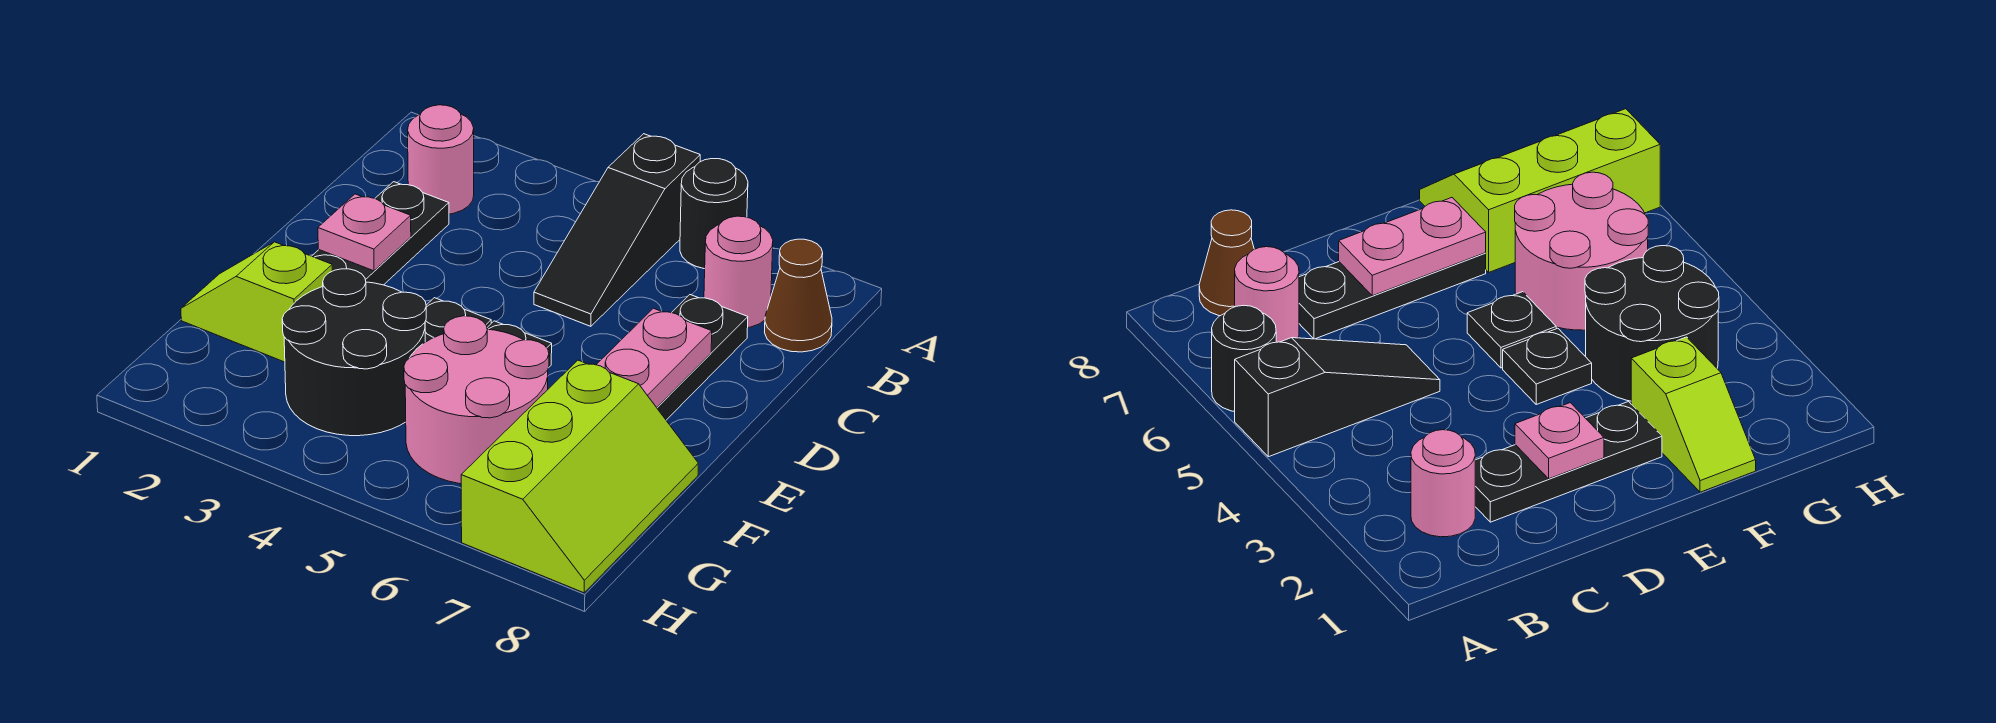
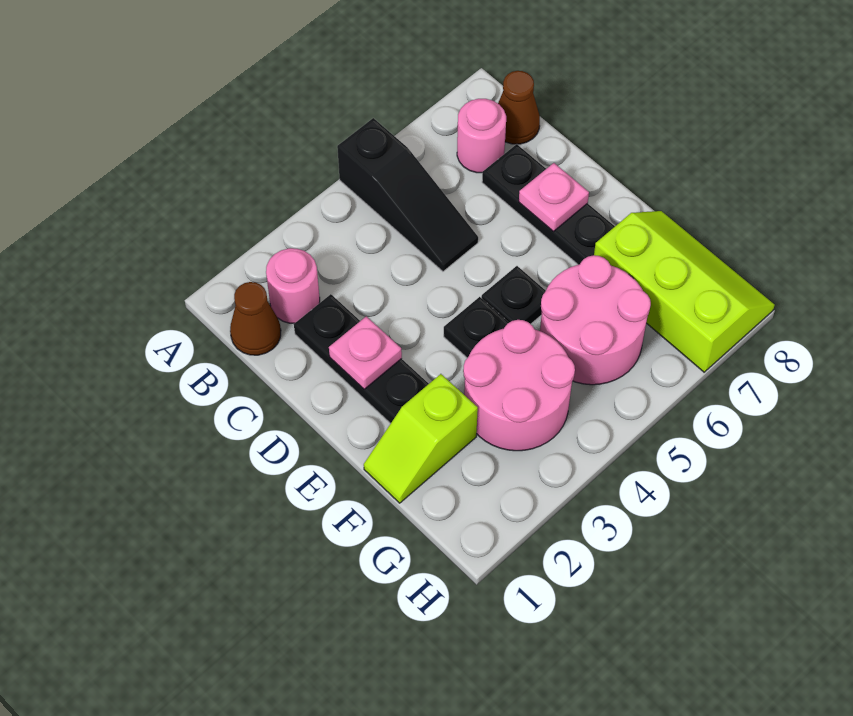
black round brick A6 level 1 -> none
none -> brown cone B1 level 1
pink plate D7:E7 level 2 -> pink plate D7 level 2
black round brick F3:G4 level 1 -> pink round brick F3:G4 level 1

